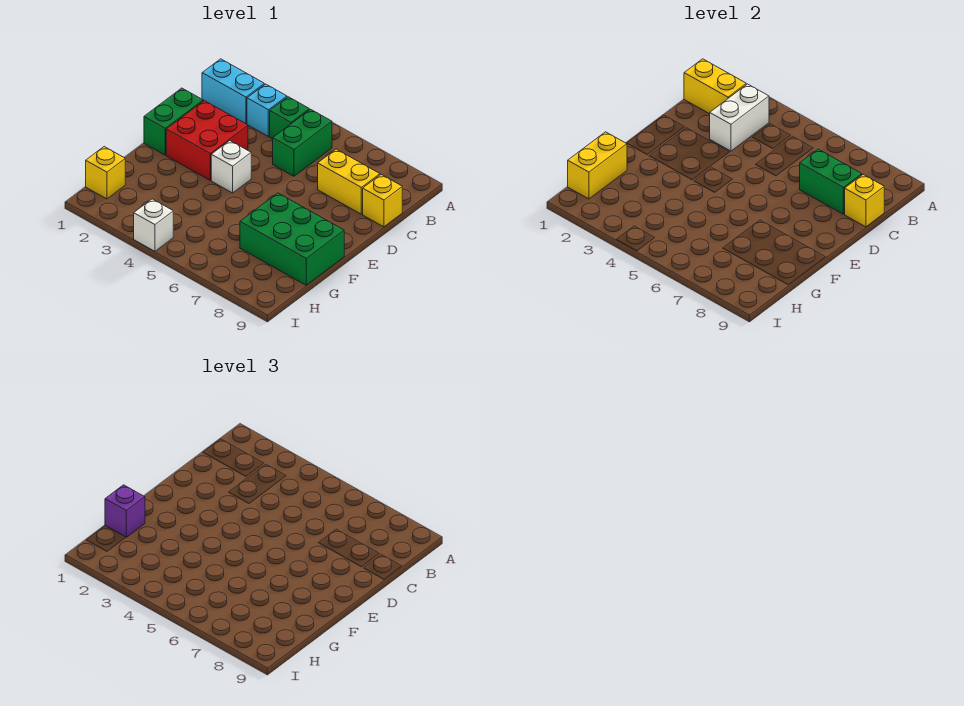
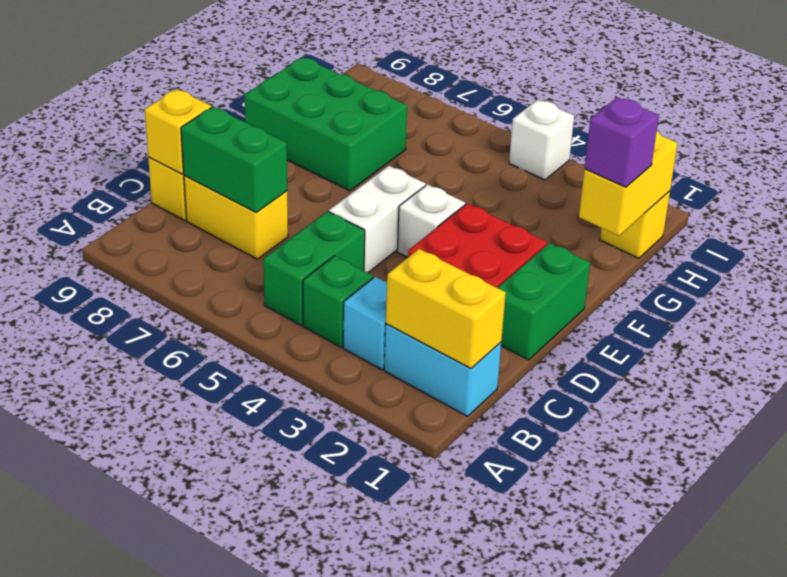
white brick B3:C3 level 2 -> white brick D5:E5 level 1

